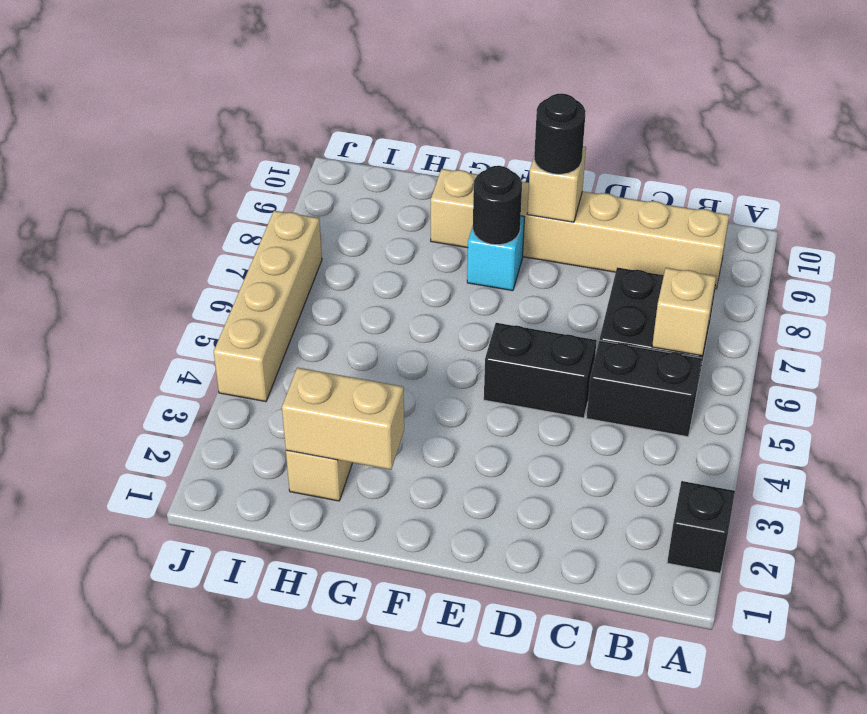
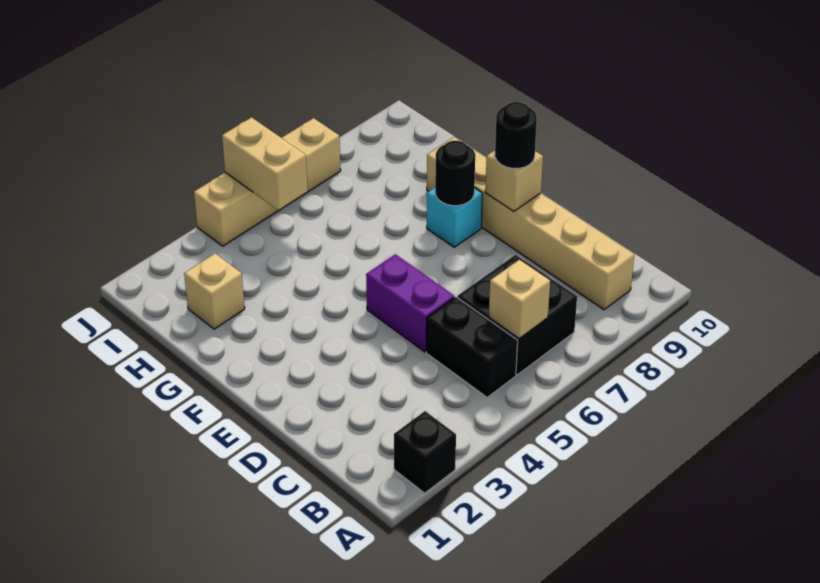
black brick D5:E5 level 1 -> purple brick D5:E5 level 1
tan brick G2:H2 level 2 -> tan brick I5:J5 level 2

